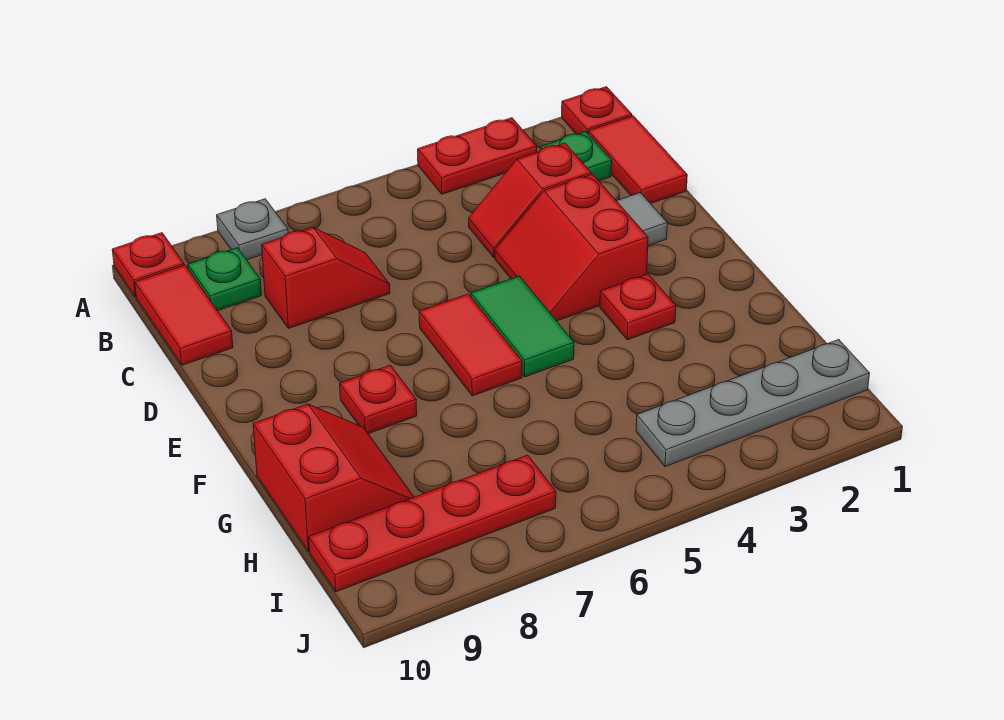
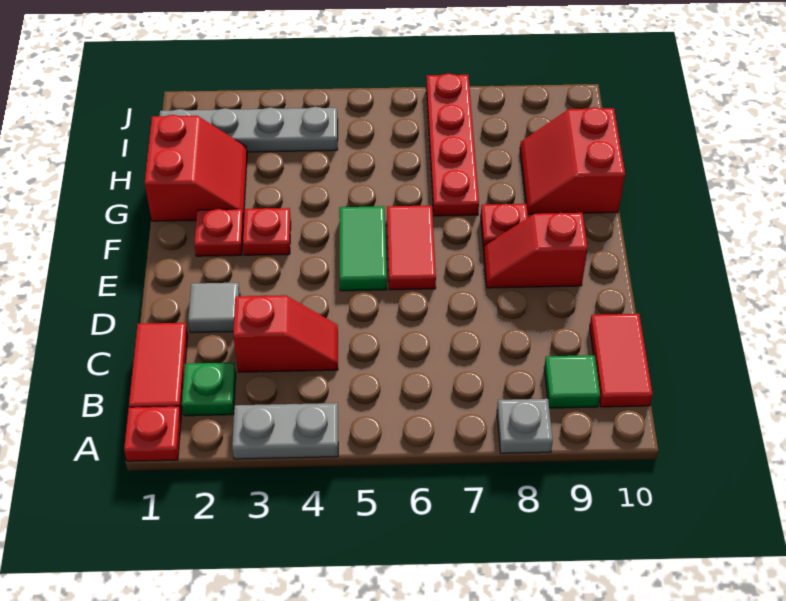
red plate A3:A4 level 1 -> grey plate A3:A4 level 1
red plate A10 level 1 -> red plate F2 level 1
green plate B9 level 1 -> green tile B9 level 1
red slope C7:C8 level 1 top 8 -> red slope E8:E9 level 1 top 9
red slope D3:E4 level 1 top 3 -> red slope G1:H2 level 1 top 1
red plate I7:I10 level 1 -> red plate G7:J7 level 1

